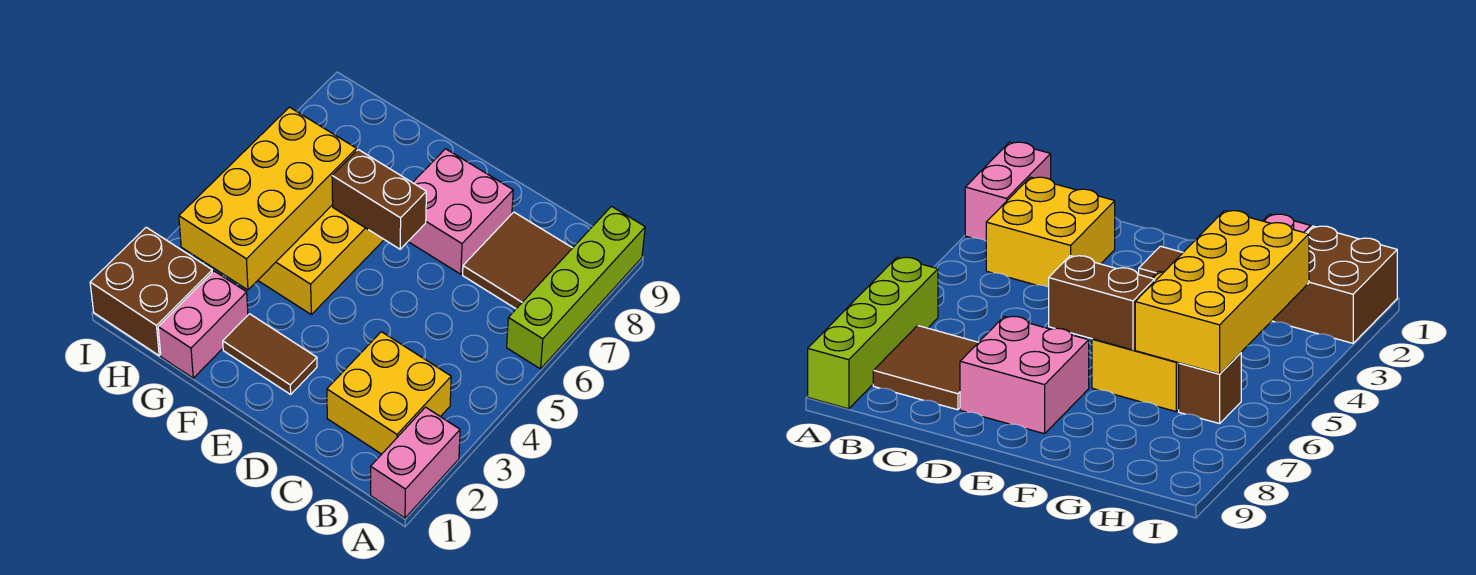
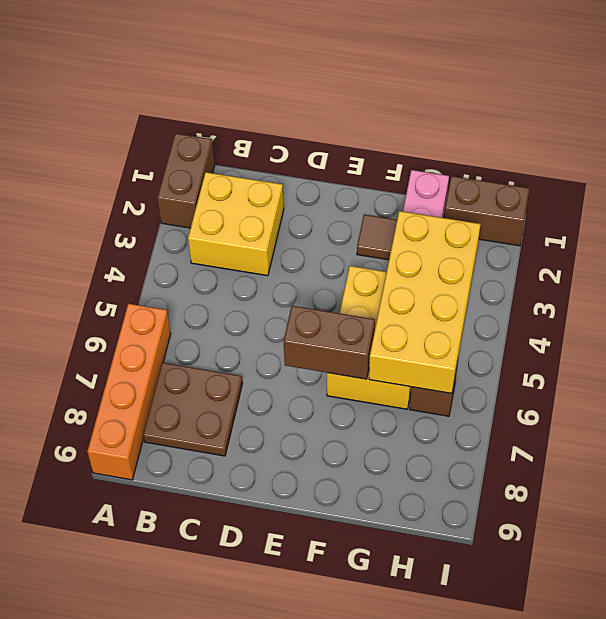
pink brick A1:A2 level 1 -> brown brick A1:A2 level 1
lime brick A6:A9 level 1 -> orange brick A6:A9 level 1
brown tile B7:C8 level 1 -> brown plate B7:C8 level 1
pink brick D7:E8 level 1 -> none
brown tile E2:F2 level 1 -> brown tile F2 level 1
brown brick H1:I2 level 1 -> brown brick H1:I1 level 1

